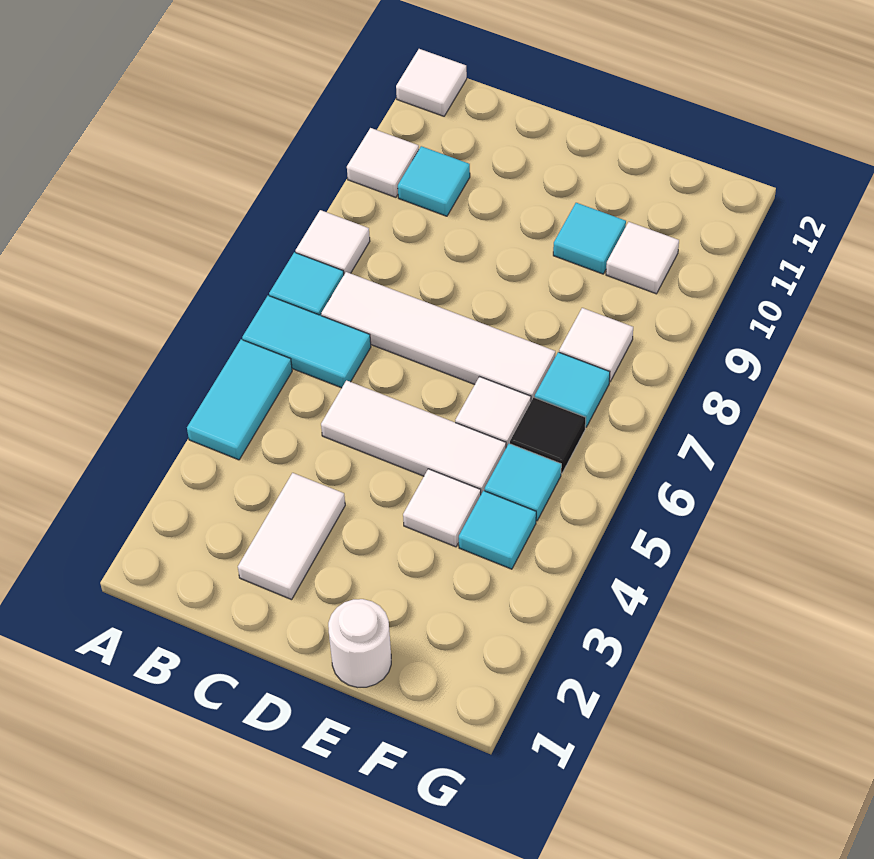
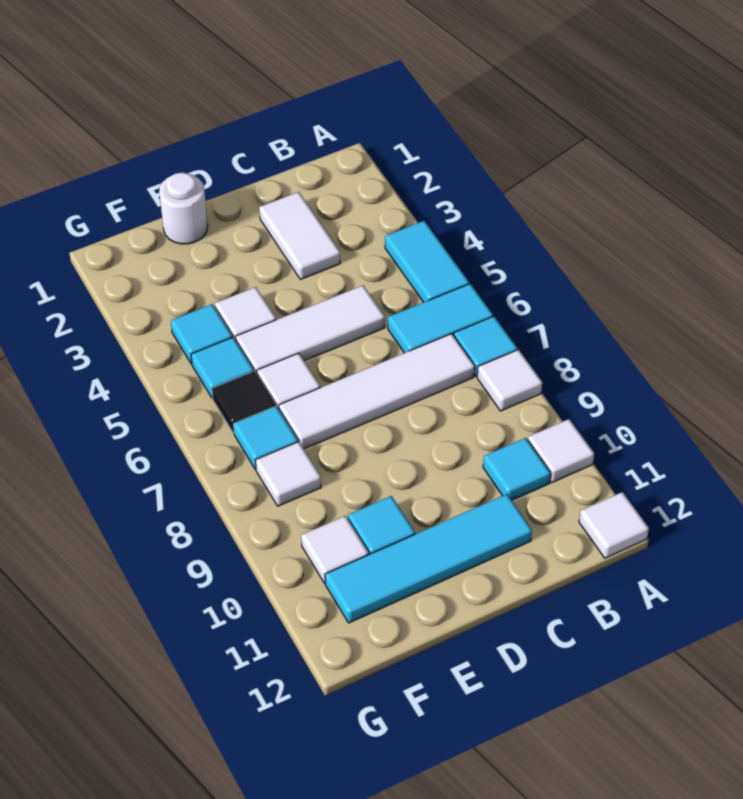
none -> cyan tile C11:F11 level 1

